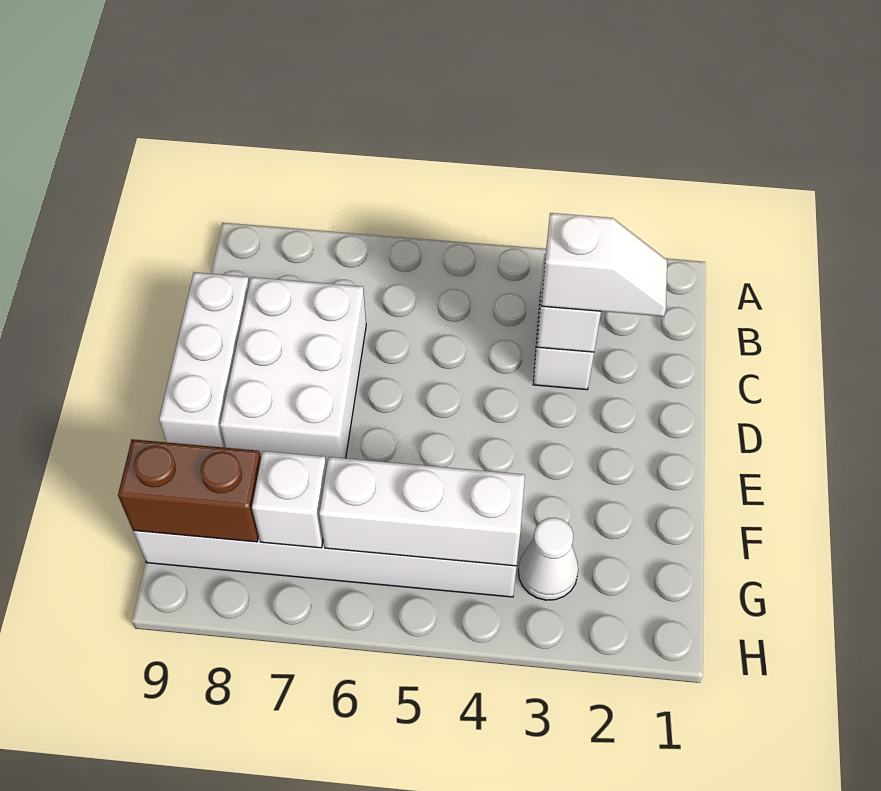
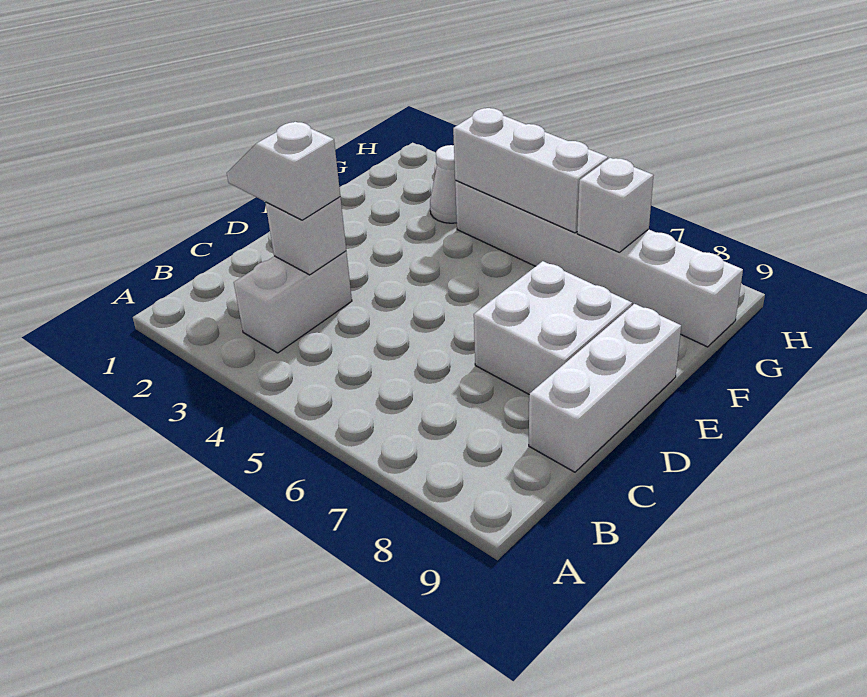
white brick C7:E8 level 1 -> white brick D7:E8 level 1
brown brick G8:G9 level 2 -> none

